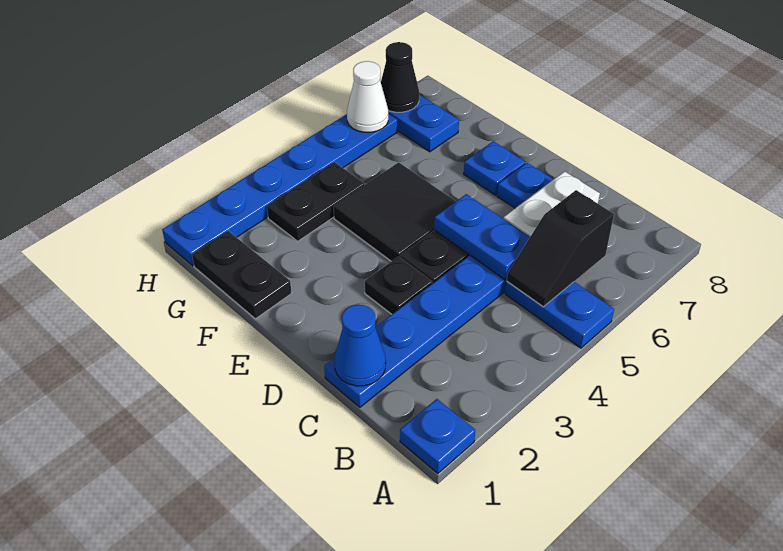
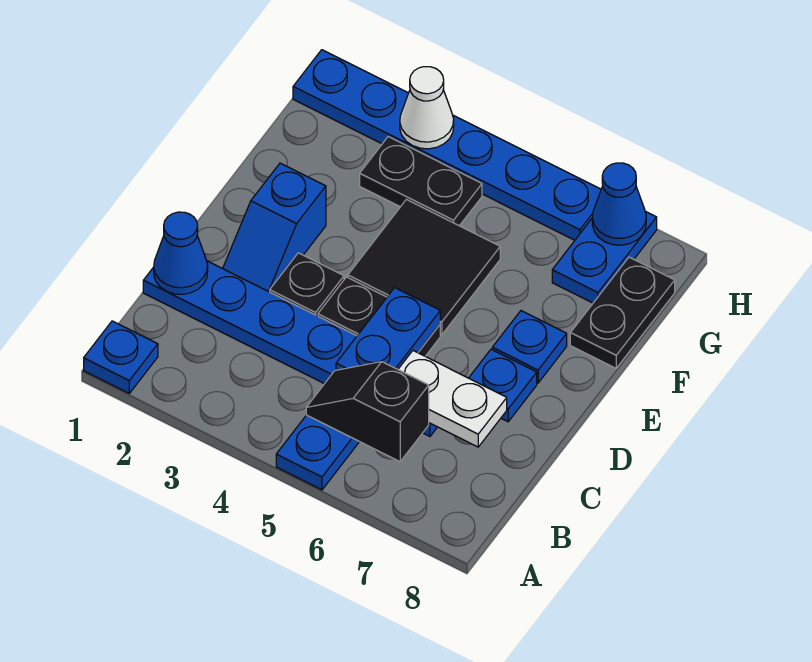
none -> blue slope D2:E2 level 1 top E
black plate F1:G1 level 1 -> black plate F8:G8 level 1
white cone H6 level 2 -> white cone H3 level 2
black cone H7 level 2 -> blue cone H7 level 2

